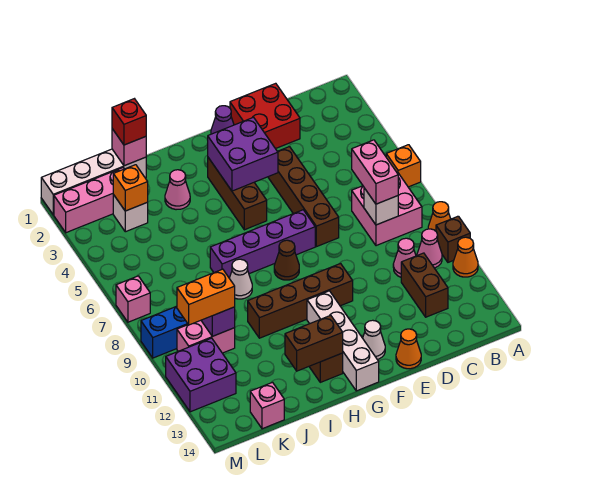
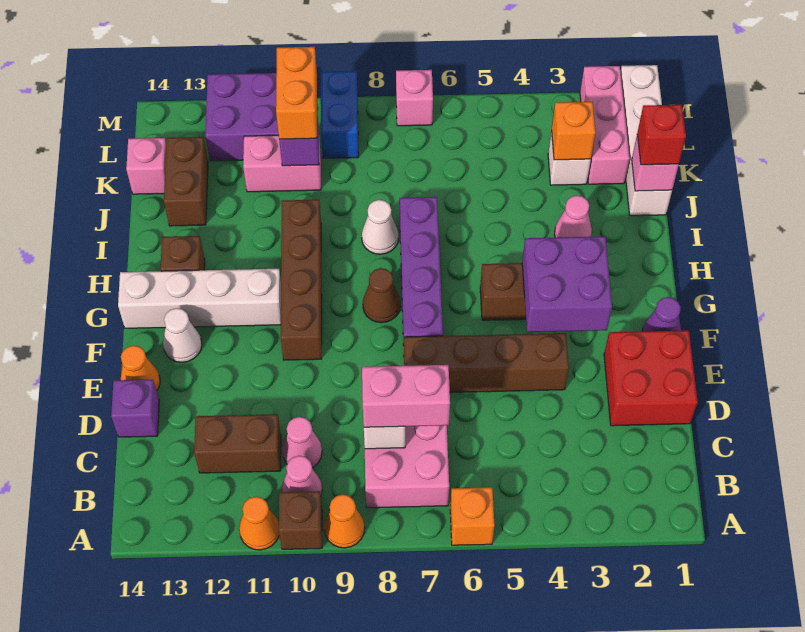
none -> purple brick D14 level 1
brown brick H13:I13 level 2 -> brown brick J13:K13 level 1
pink brick K10:L10 level 1 -> pink brick K10:K11 level 1

